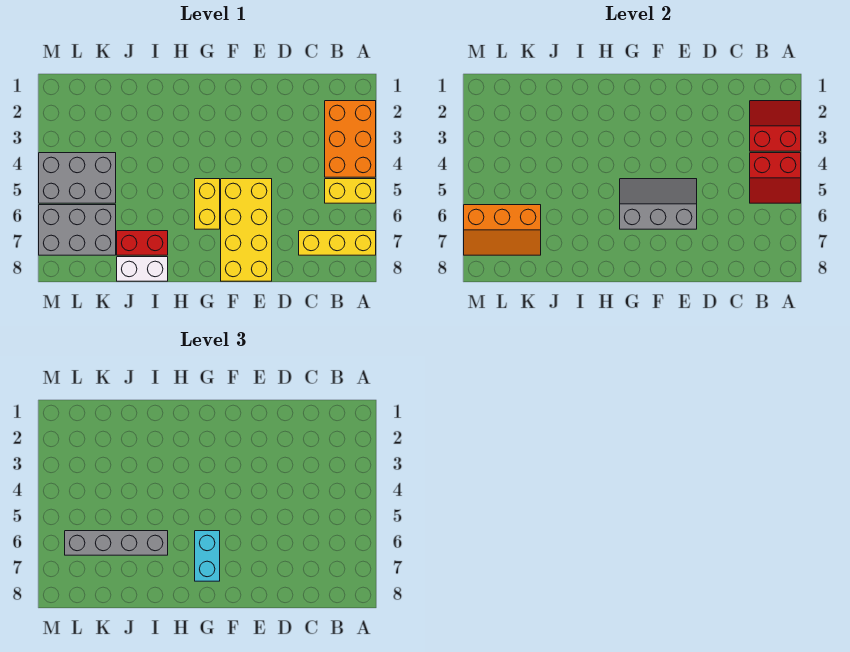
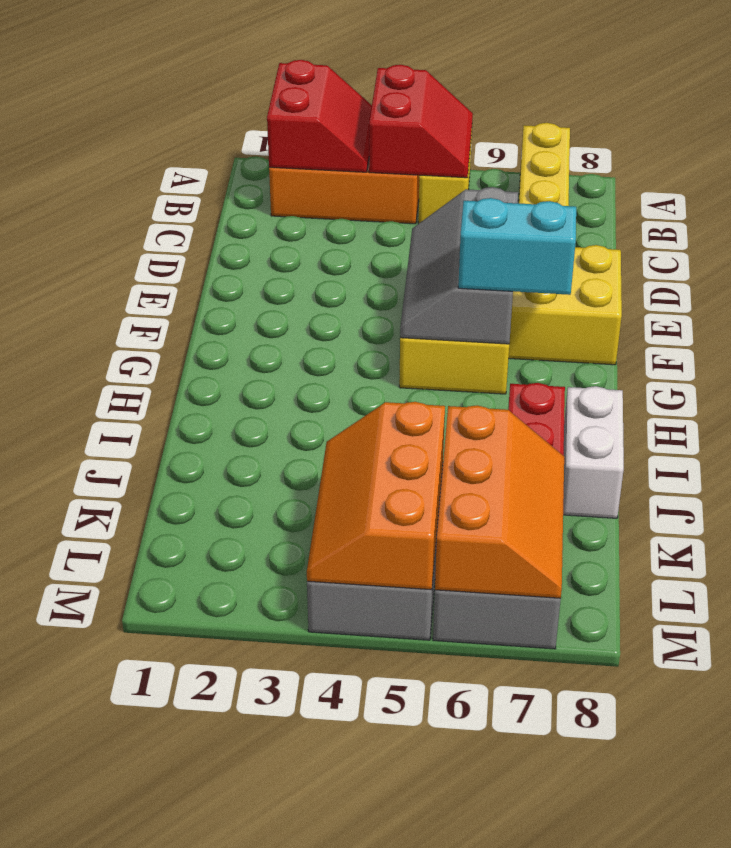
red slope A2:B3 level 2 top 3 -> red slope A2:B3 level 2 top 2
grey brick I6:L6 level 3 -> none
none -> orange slope K4:M5 level 2 top 5

